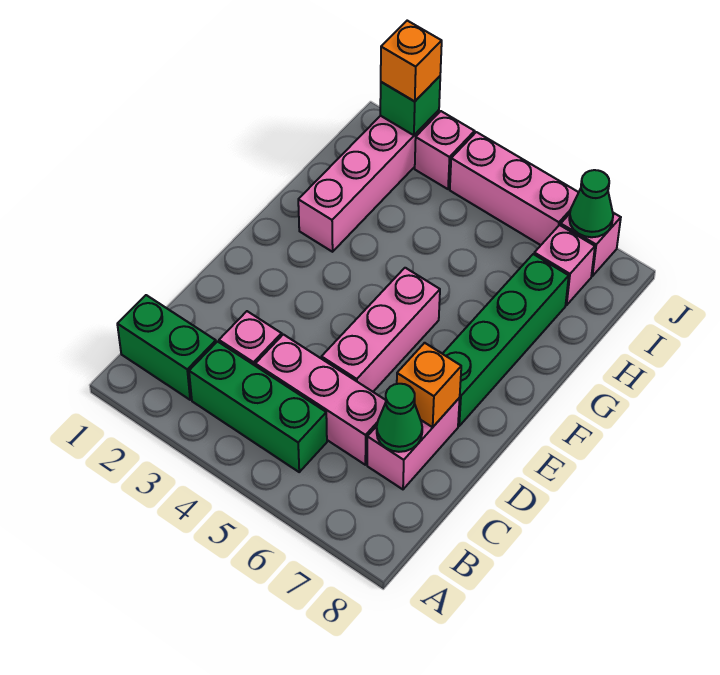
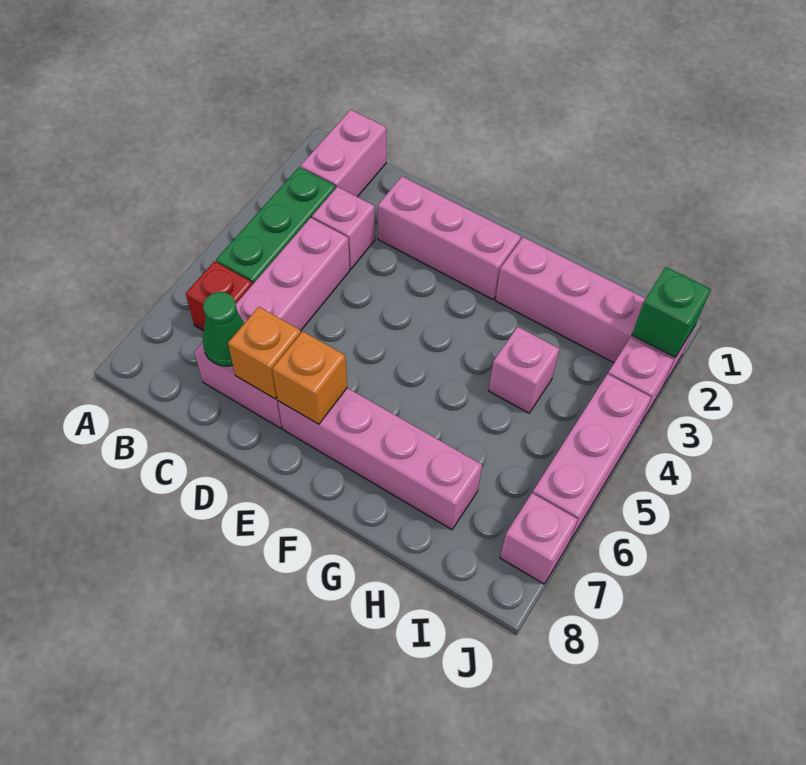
green brick B1:B2 level 1 -> pink brick B1:B2 level 1
none -> red brick B6 level 1
pink brick D5:F5 level 1 -> pink brick D2:F2 level 1
green brick E7:H7 level 1 -> pink brick E7:H7 level 1
pink brick I7 level 1 -> pink brick H4 level 1
orange brick J2 level 3 -> orange brick E7 level 2
green cone J7 level 2 -> none

